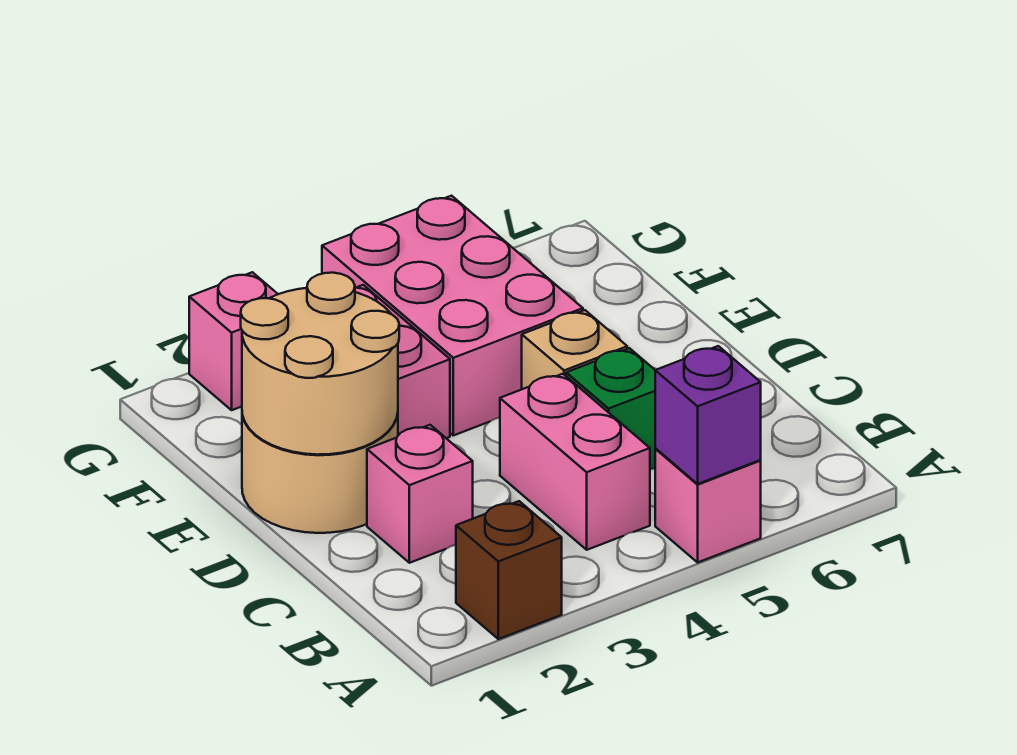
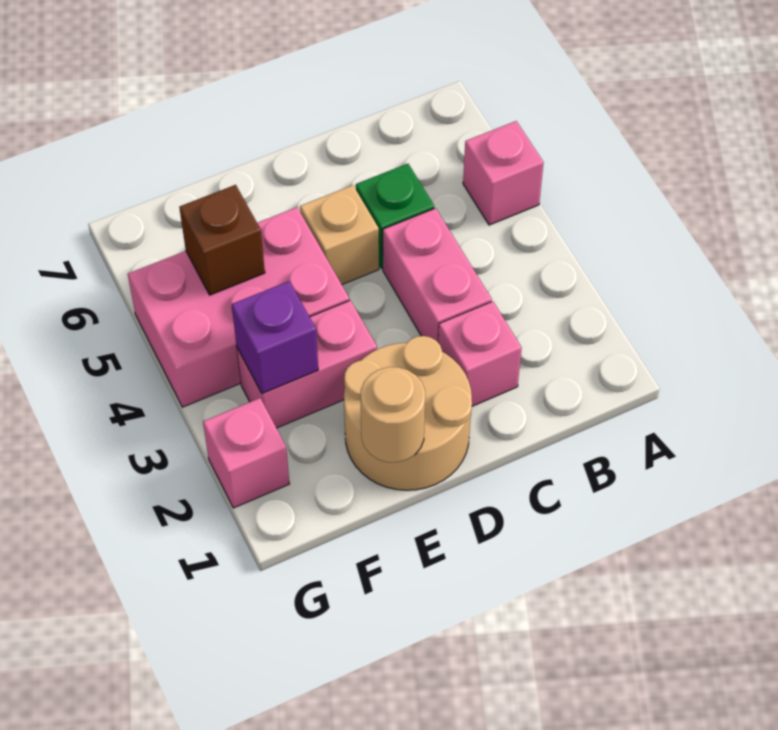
brown brick A2 level 1 -> brown brick F5 level 2
purple brick A5 level 2 -> purple brick F3 level 2
pink brick B4:C4 level 1 -> pink brick C3:C4 level 1
tan round brick D1:E2 level 2 -> tan round brick E1 level 2

